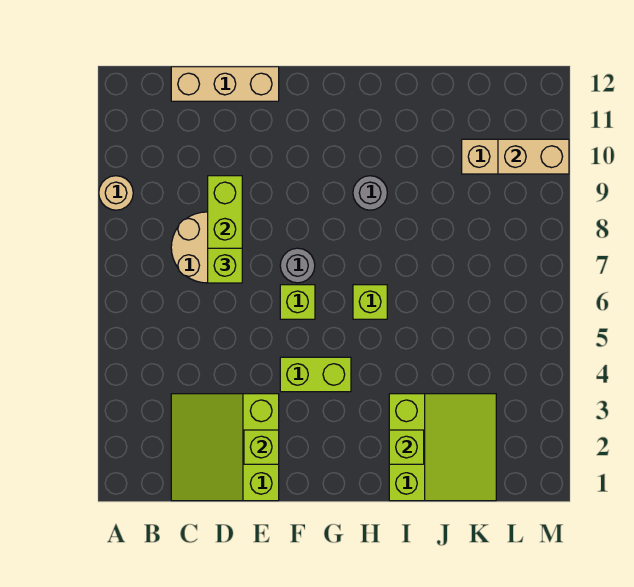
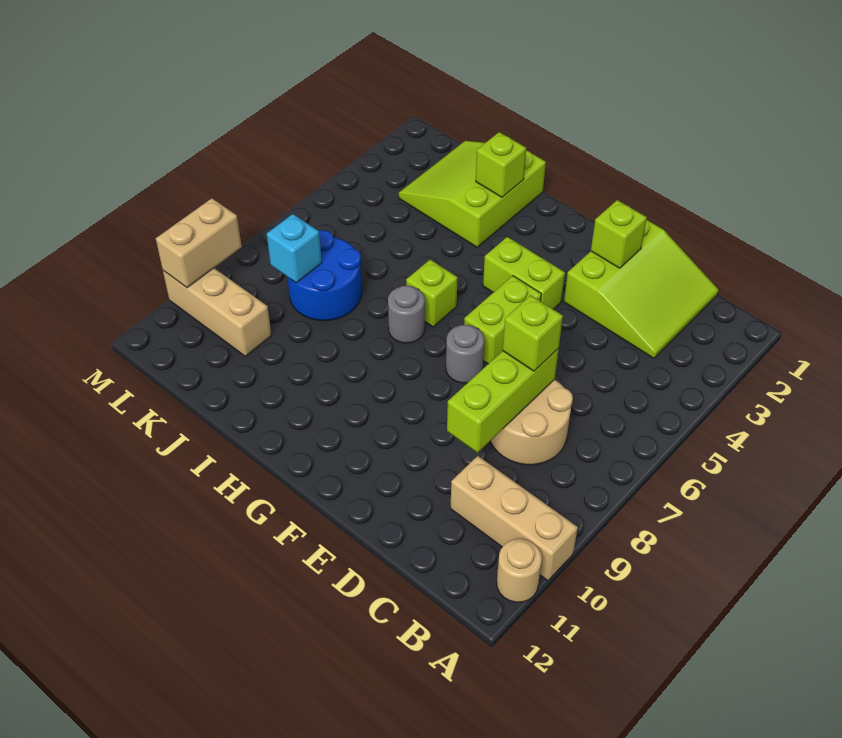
tan round brick A9 level 1 -> tan round brick A11 level 1
tan brick C12:E12 level 1 -> tan brick A10:C10 level 1
lime brick F6 level 1 -> lime brick F5:F6 level 1
grey round brick H9 level 1 -> grey round brick H7 level 1
none -> blue round brick J7:K8 level 1
none -> cyan brick K8 level 2
tan brick L10:M10 level 2 -> tan brick M9:M10 level 2

